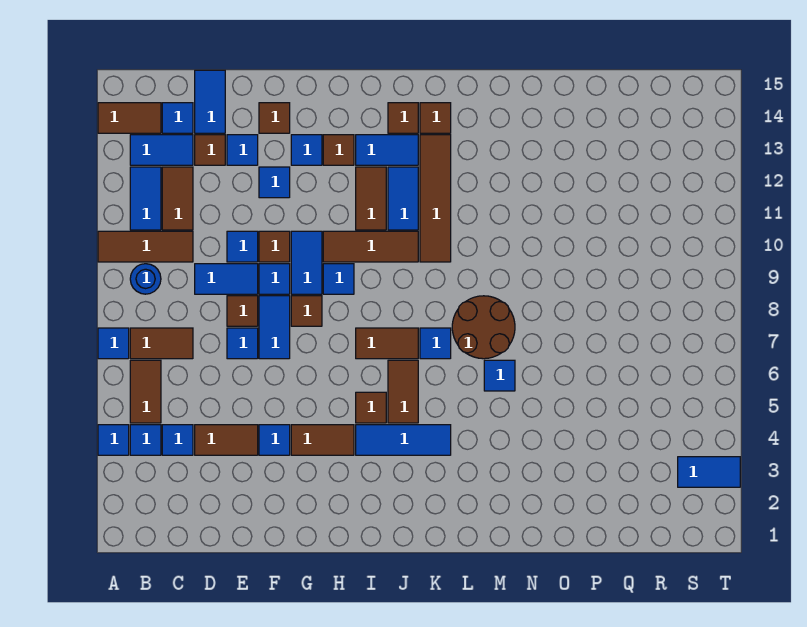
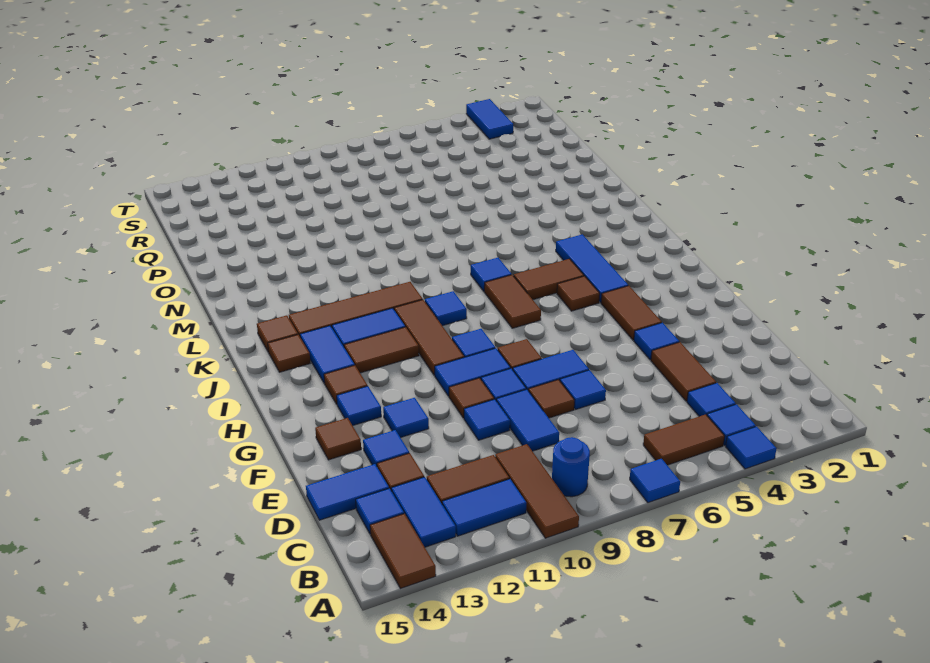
brown tile B7:C7 level 1 -> none
brown round brick L7:M8 level 1 -> none
blue tile M6 level 1 -> blue tile J9 level 1

